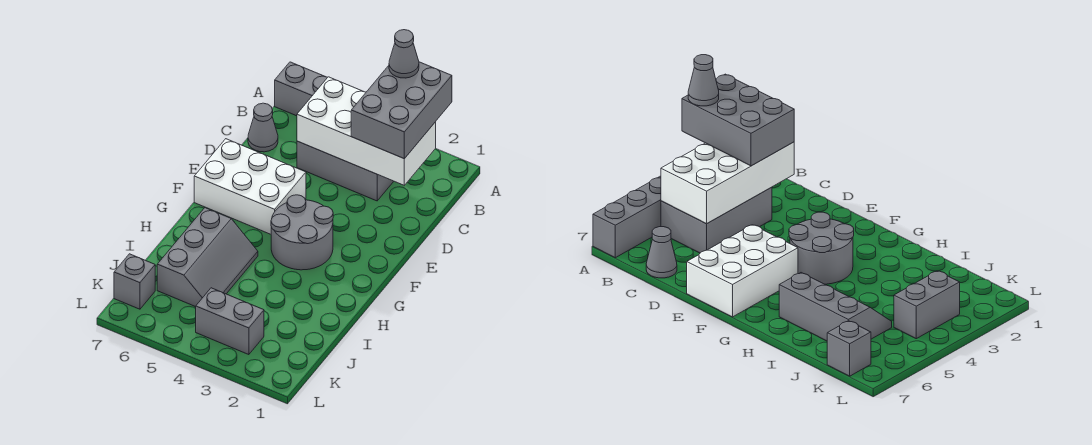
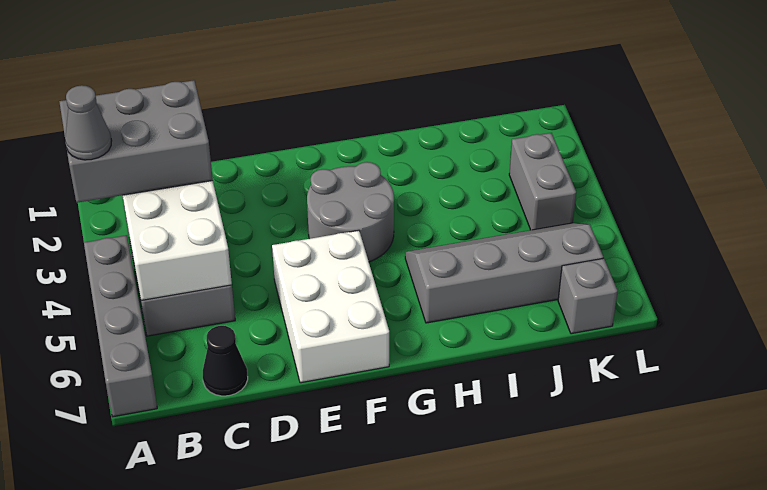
grey cone C7 level 1 -> black cone C7 level 1
grey slope H5:J6 level 1 top 6 -> grey slope H5:K6 level 1 top 6

